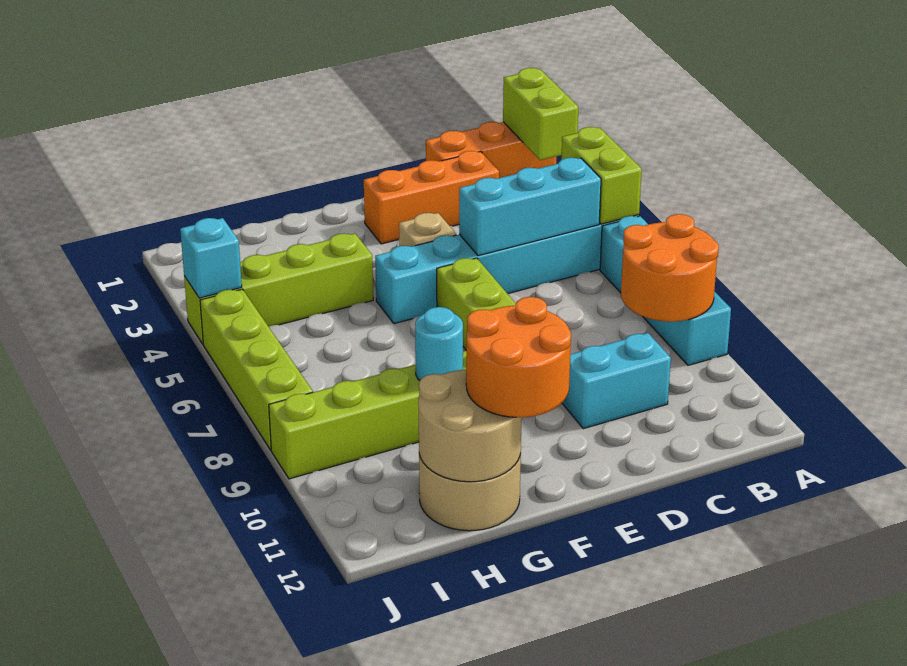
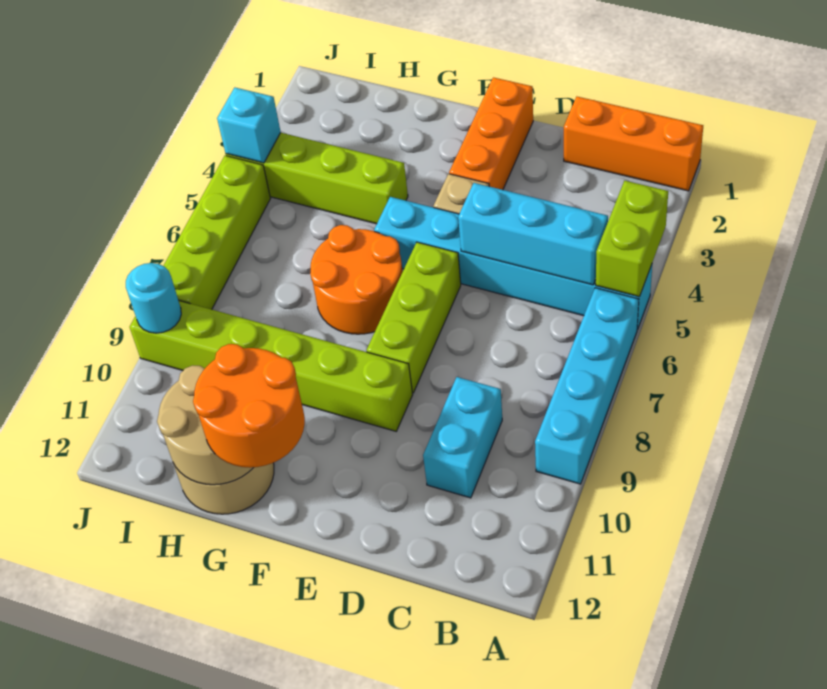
lime brick A1:A2 level 2 -> none
orange round brick A8:B9 level 2 -> orange round brick F6:G7 level 1
orange brick C2:E2 level 1 -> orange brick E1:E3 level 1
cyan brick C10:D10 level 1 -> cyan brick C9:C10 level 1
cyan round brick G9 level 2 -> cyan round brick J9 level 2

